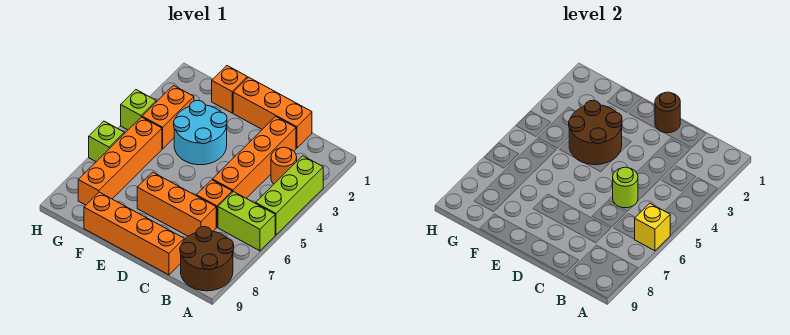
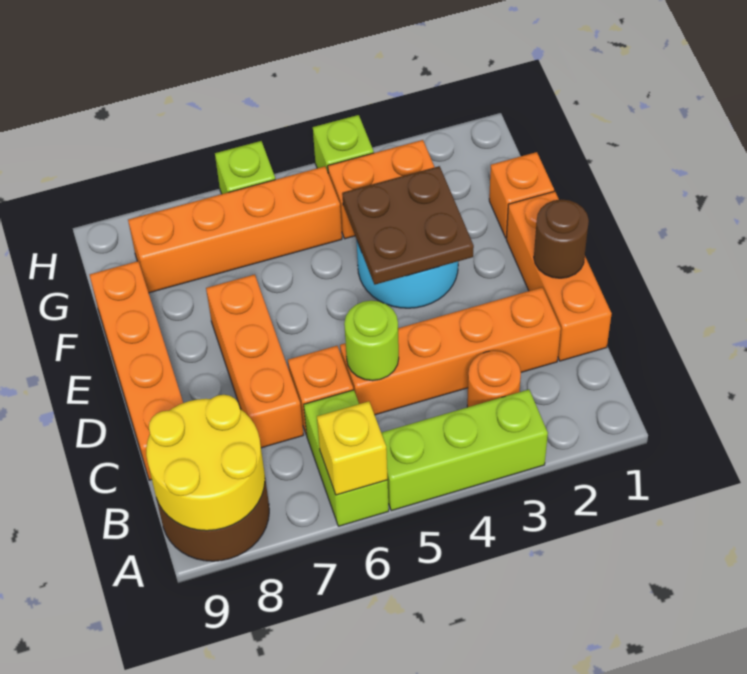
none -> yellow round brick A8:B9 level 2
brown round brick E3:F4 level 2 -> brown plate E3:F4 level 2

